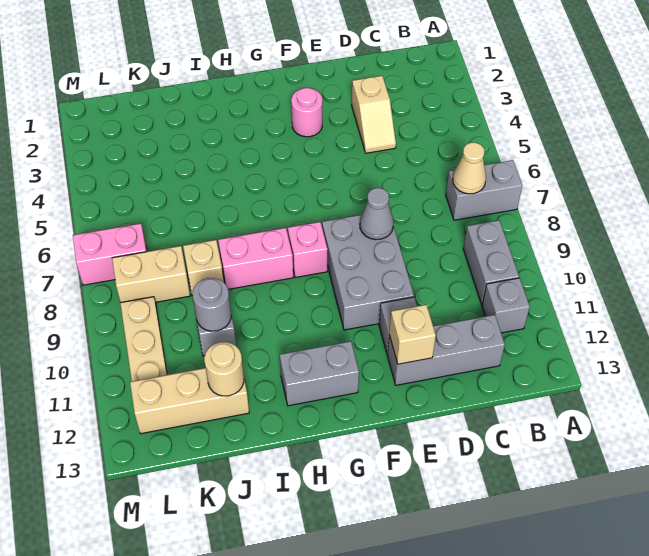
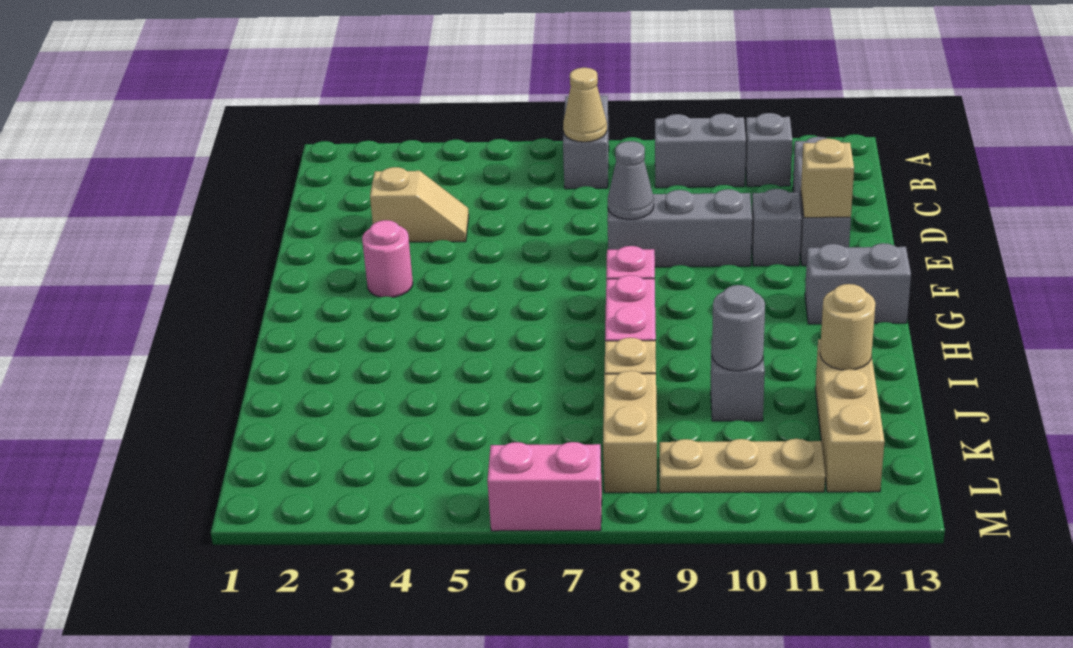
grey brick E8:F10 level 1 -> grey brick E8:E10 level 1
grey brick G12:H12 level 1 -> grey brick G12:G13 level 1
pink brick L7:M7 level 1 -> pink brick M6:M7 level 1

